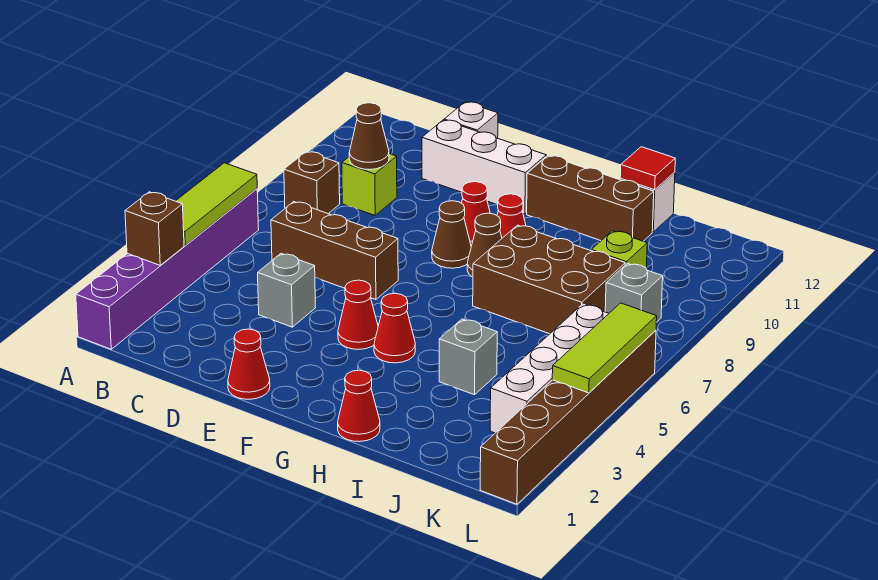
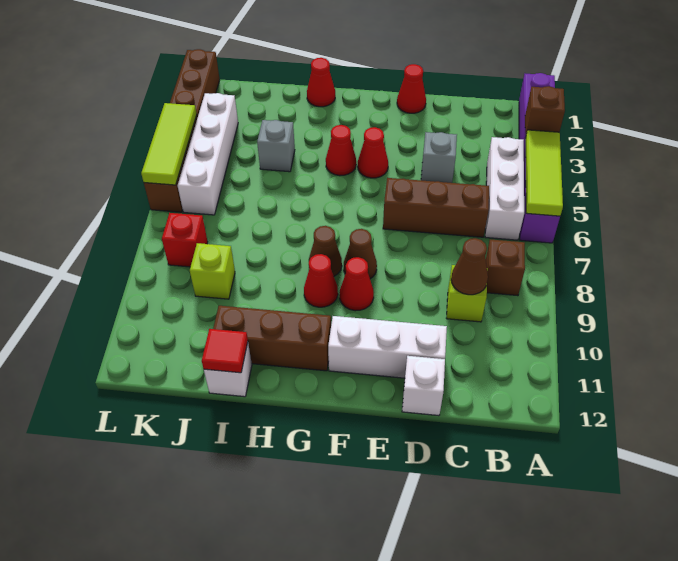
none -> white brick B4:B6 level 1
brown brick H7:J8 level 1 -> none
grey brick K8 level 1 -> red brick K8 level 1

